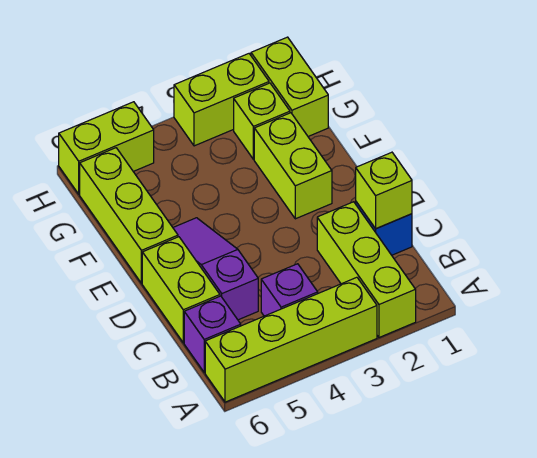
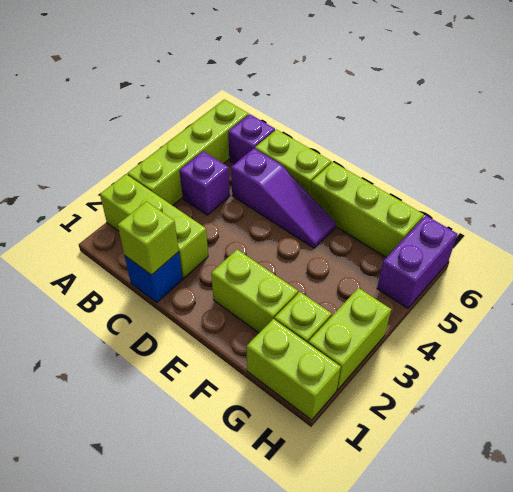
lime brick H5:H6 level 1 -> purple brick H5:H6 level 1

